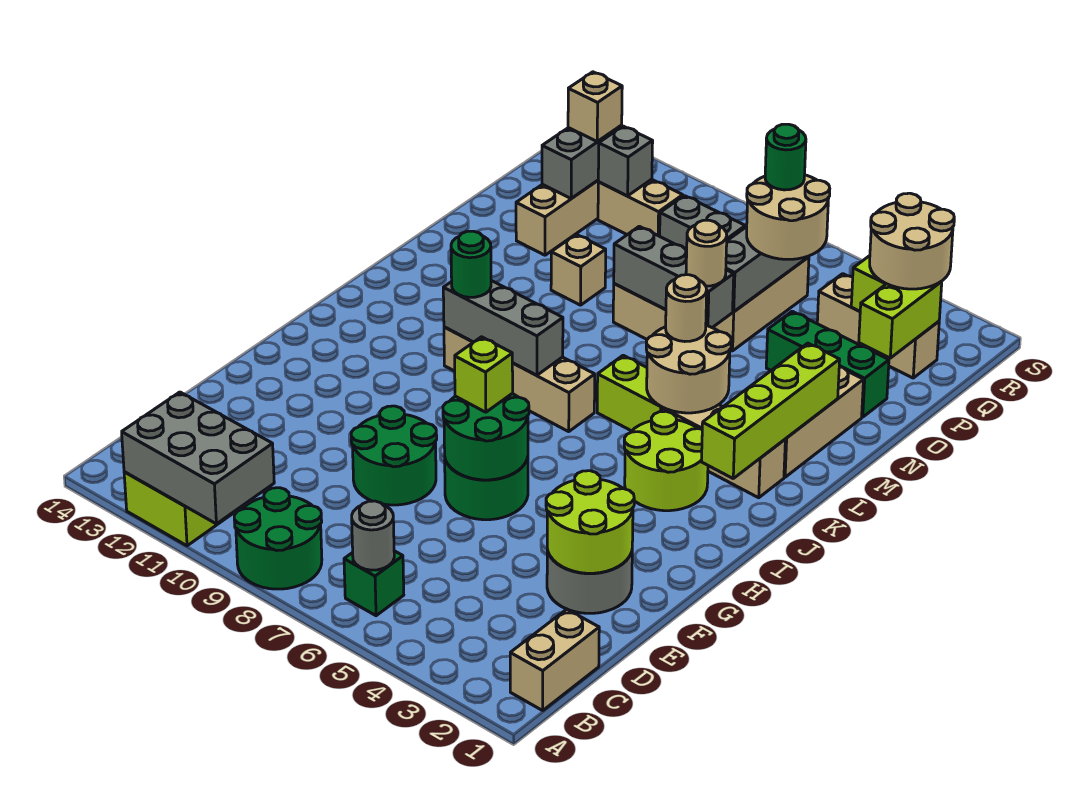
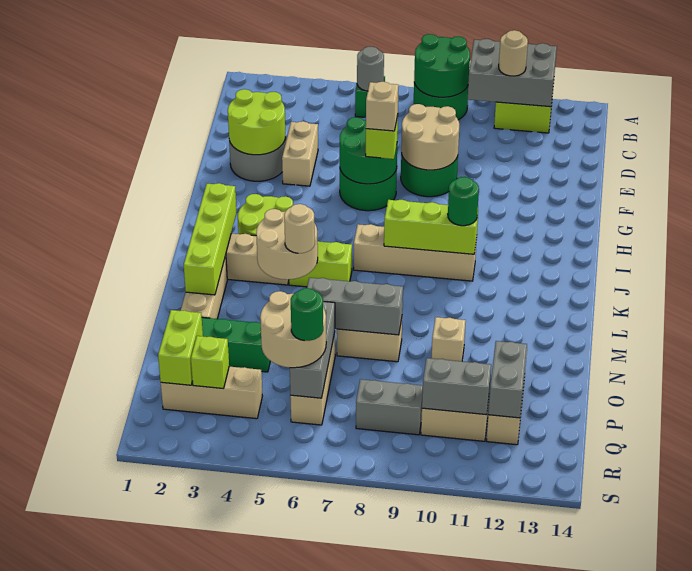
none -> green round brick A8:B9 level 2
tan brick B1:C1 level 1 -> tan brick E4:F4 level 1
grey brick J8:J10 level 2 -> lime brick J8:J10 level 2
tan round brick N6 level 3 -> tan round brick B11 level 3
tan round brick Q2:R3 level 3 -> tan round brick E8:F9 level 2
grey brick Q11 level 2 -> grey brick Q10:Q11 level 2
tan brick Q12 level 3 -> tan brick G7 level 4

